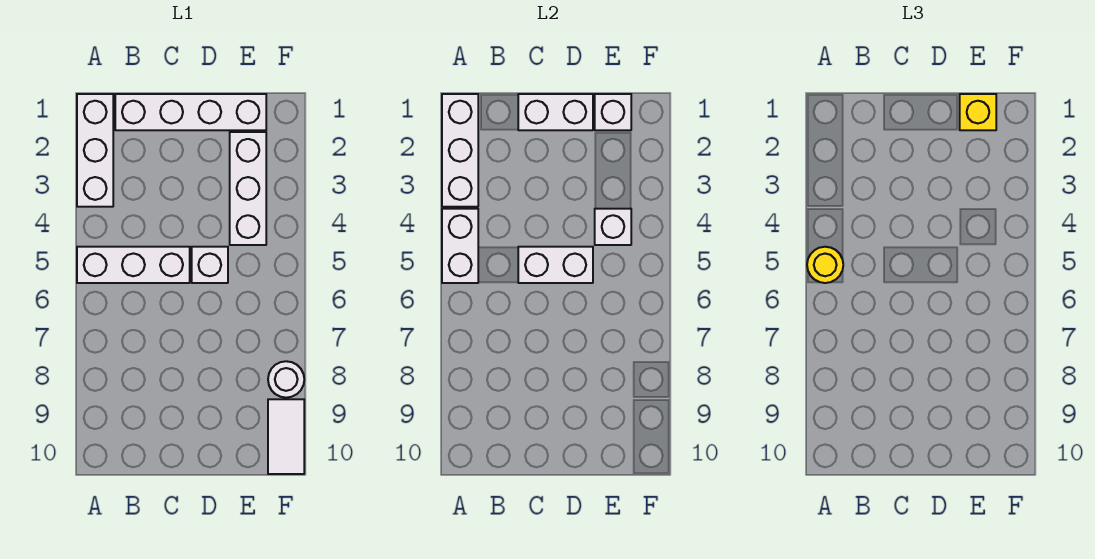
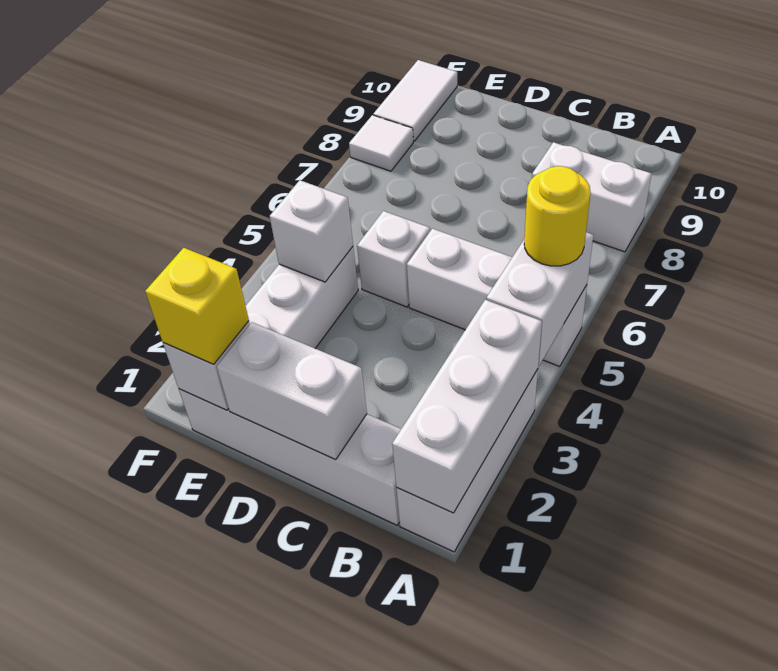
white brick C5:D5 level 2 -> white brick A8:B8 level 1
white round brick F8 level 1 -> white tile F8 level 1

